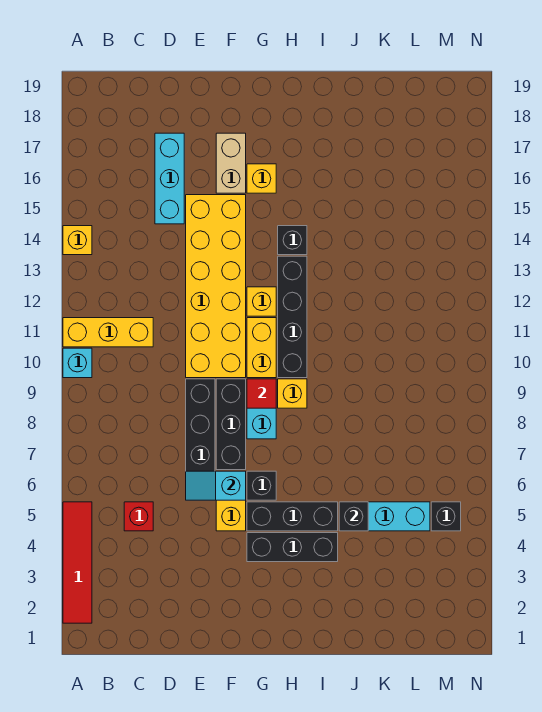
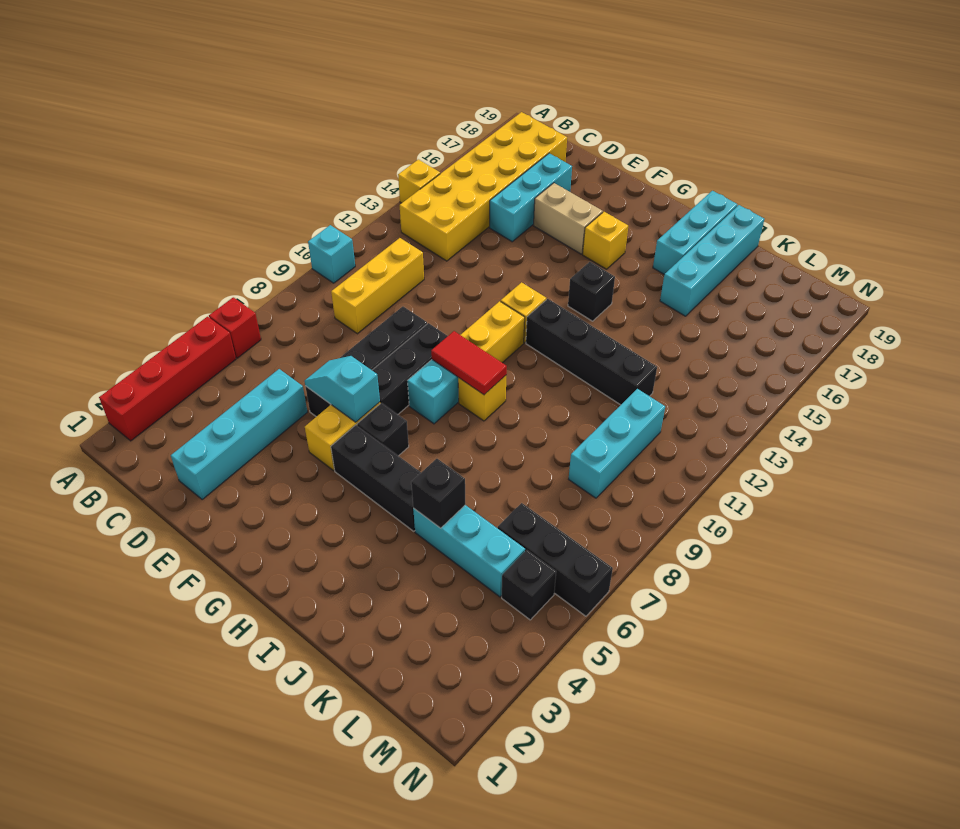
red tile A2:A5 level 1 -> red brick A2:A5 level 1
yellow brick A11:C11 level 1 -> yellow brick C9:C11 level 1
red brick C5 level 1 -> red brick A6 level 1
none -> cyan brick D2:D5 level 1
yellow brick E10:F15 level 1 -> yellow brick B13:C18 level 1
tan brick F16:F17 level 1 -> tan brick E16:F16 level 1
black brick G4:I4 level 1 -> black brick L6:N6 level 1
red tile G9 level 2 -> red tile G9:H9 level 2
black brick H10:H13 level 1 -> black brick H12:K12 level 1
none -> cyan brick I17:I19 level 1
none -> cyan brick J16:J19 level 1
none -> cyan brick L9:L11 level 1

